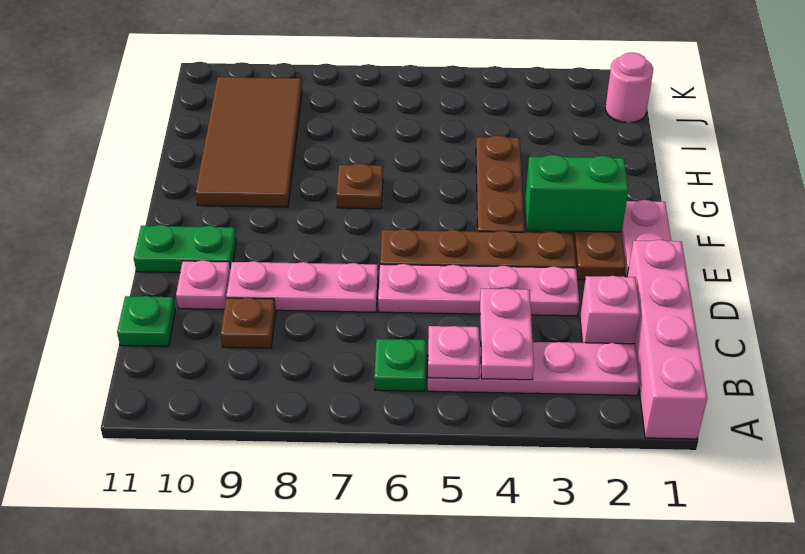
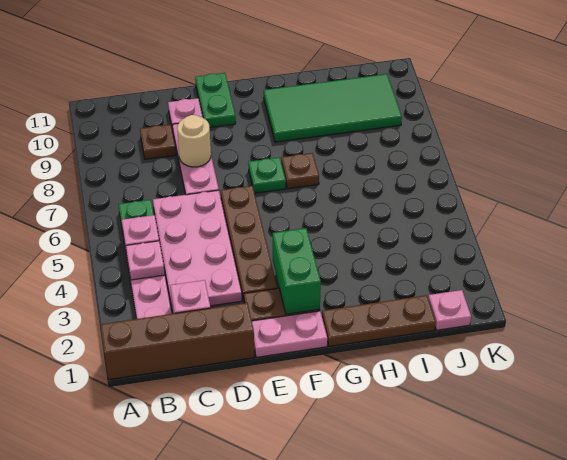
pink brick A1:D1 level 1 -> brown brick A1:D1 level 1
pink plate B4:C4 level 2 -> pink plate B4 level 2
green plate C11 level 1 -> green plate F7 level 1
pink plate D3:D6 level 1 -> pink plate C3:D6 level 1
none -> tan round brick D8 level 2
brown plate F4:H4 level 1 -> brown plate G1:I1 level 1
brown tile G9:J10 level 1 -> green tile G9:J10 level 1
pink round brick J1 level 1 -> pink plate J1 level 1

